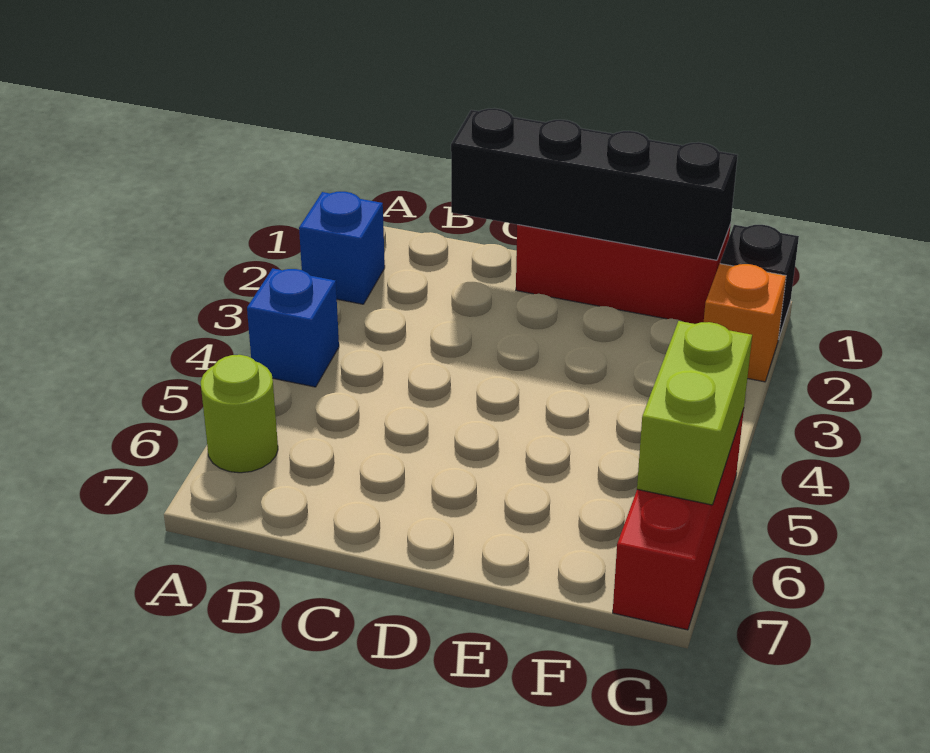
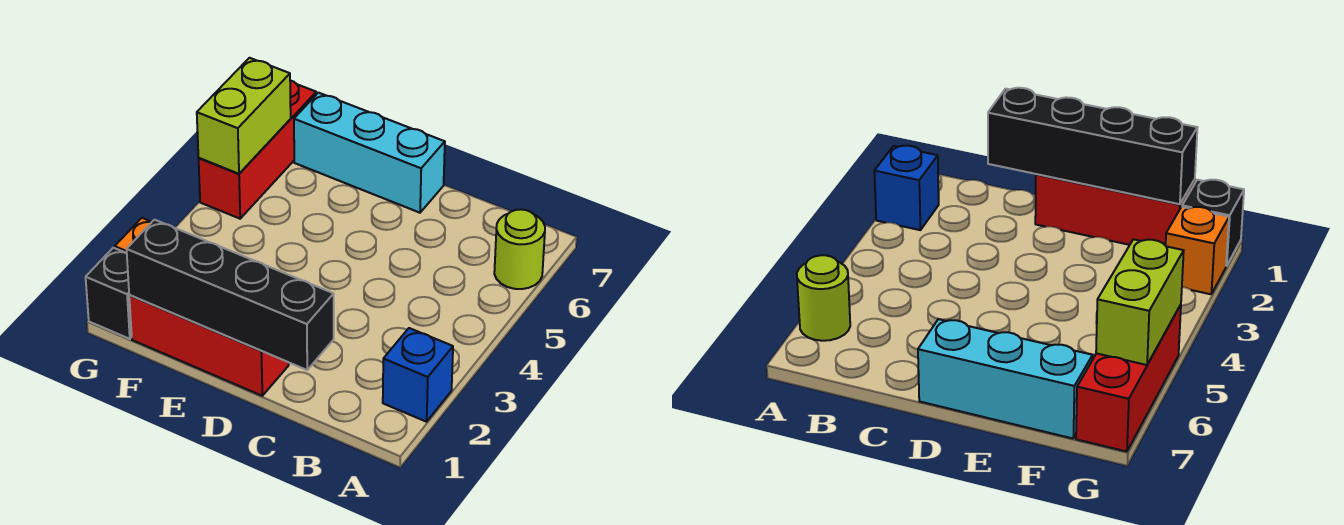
blue brick A4 level 1 -> none
none -> cyan brick D7:F7 level 1

